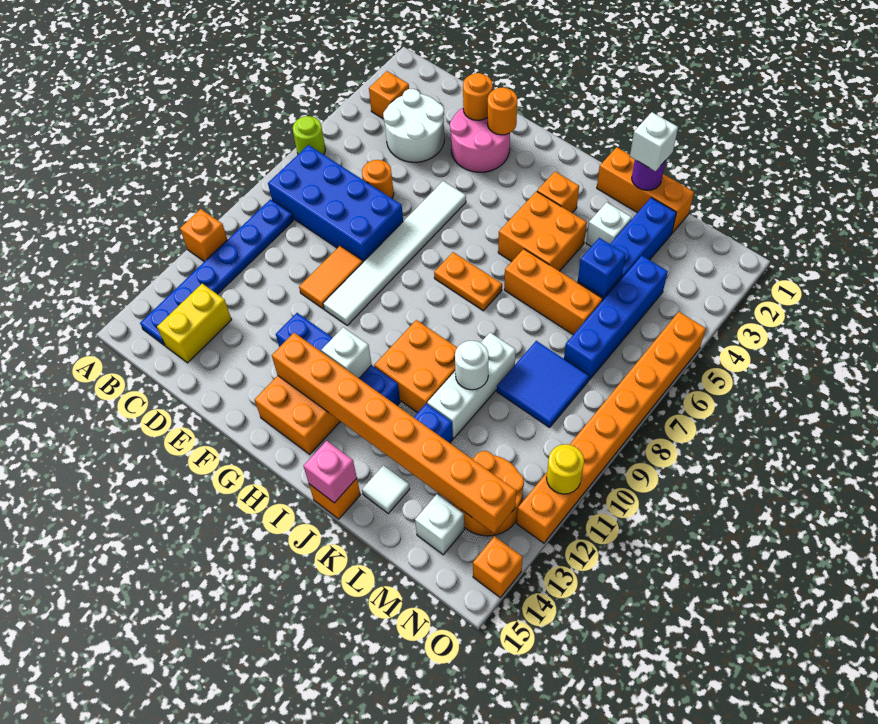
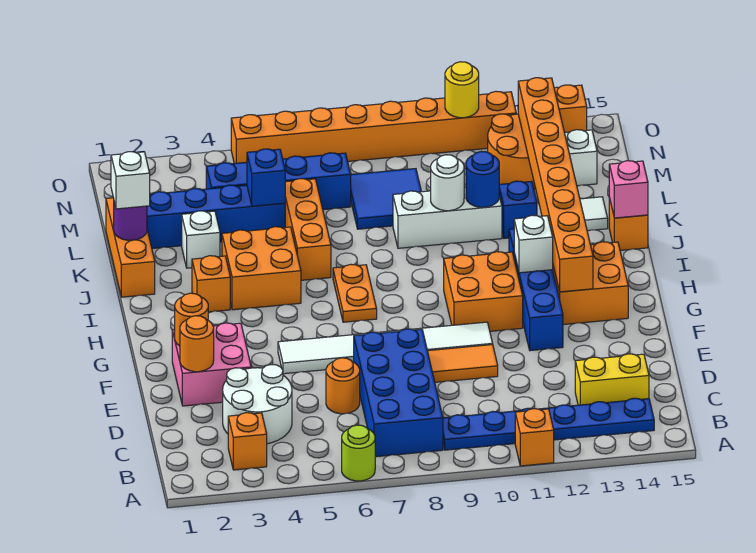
pink round brick E2:F3 level 1 -> pink brick E2:F3 level 1
orange brick I10:J11 level 1 -> orange brick G10:H11 level 1
none -> blue round brick K11 level 2

